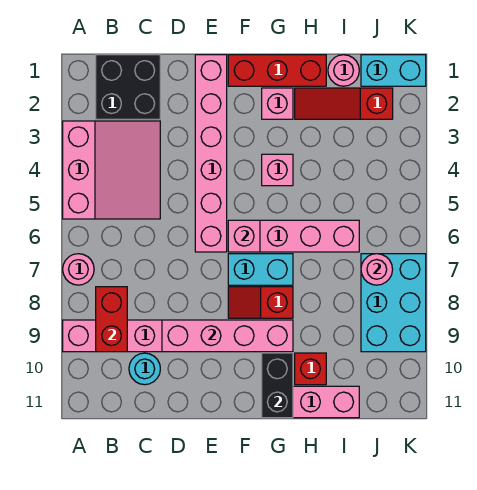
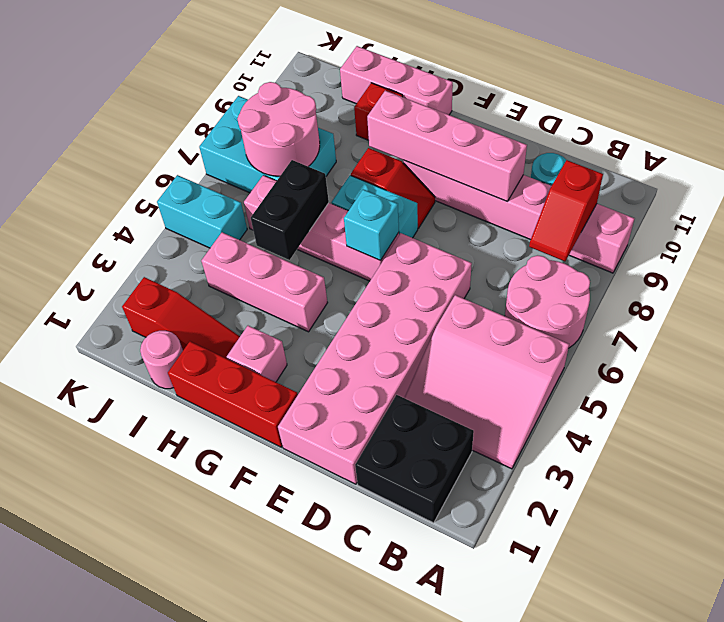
pink slope A3:C5 level 1 top A -> pink slope A3:C5 level 1 top 5
pink round brick A7 level 1 -> pink round brick A6:B7 level 1
red brick B8:B9 level 2 -> red slope B8:B9 level 2 top 9
pink brick E1:E6 level 1 -> pink brick D1:E6 level 1
pink brick F6 level 2 -> cyan brick F6 level 2
pink brick G4 level 1 -> pink brick G4:I4 level 1
black brick G10:G11 level 2 -> black brick H5:H6 level 2
cyan brick J1:K1 level 1 -> cyan brick J5:K5 level 1
cyan brick J7:K9 level 1 -> cyan brick I7:K8 level 1
pink round brick J7 level 2 -> pink round brick I7:J8 level 2

